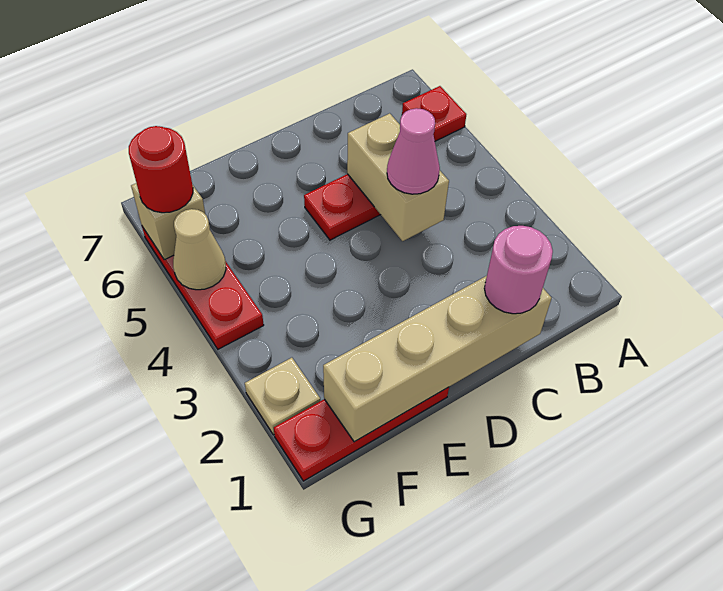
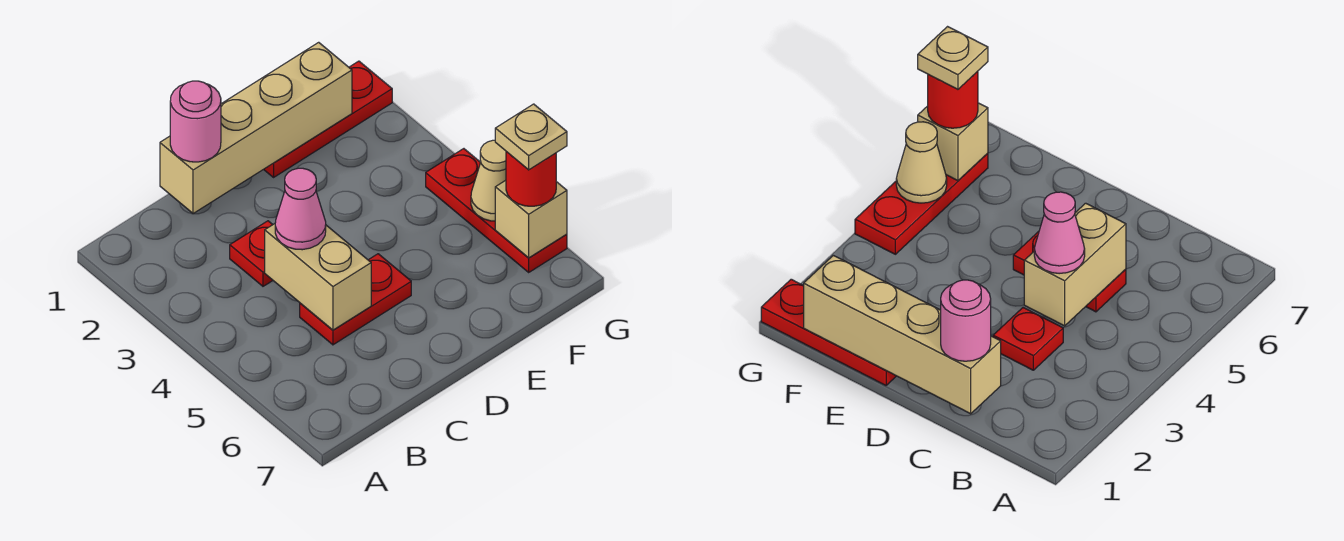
red plate A6 level 1 -> red plate C3 level 1
tan plate G2 level 1 -> tan plate G6 level 4

